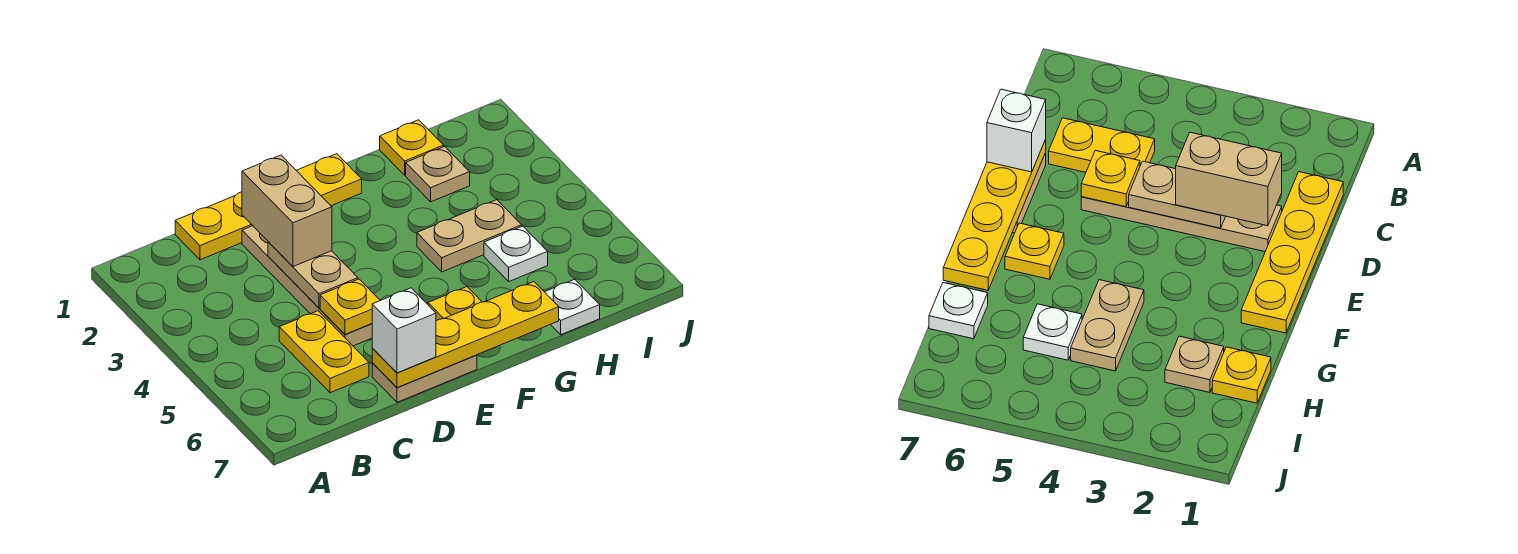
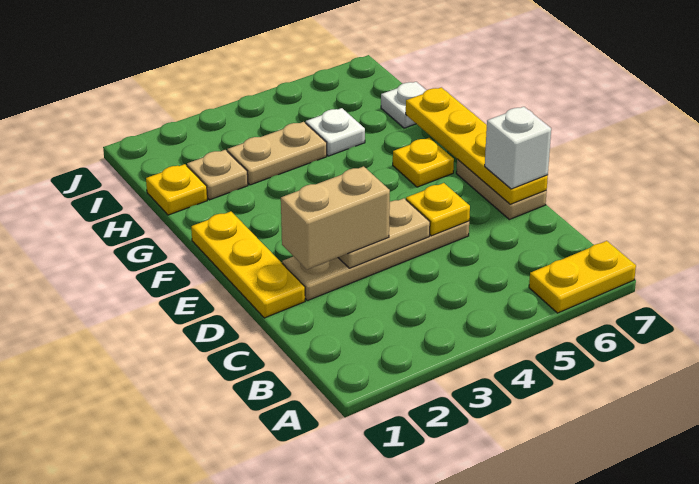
yellow plate C1:F1 level 1 -> yellow plate D1:F1 level 1
yellow plate C5:C6 level 1 -> yellow plate A6:A7 level 1
tan plate G4:H4 level 1 -> tan plate H3:H4 level 1

